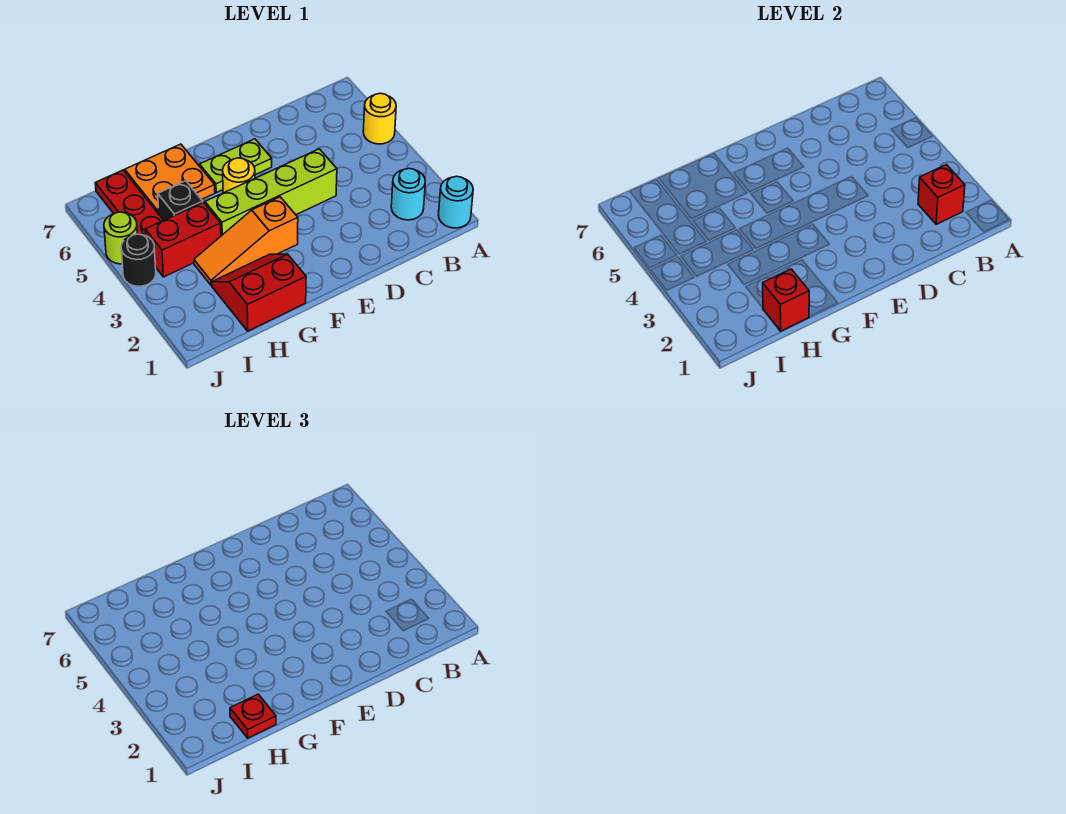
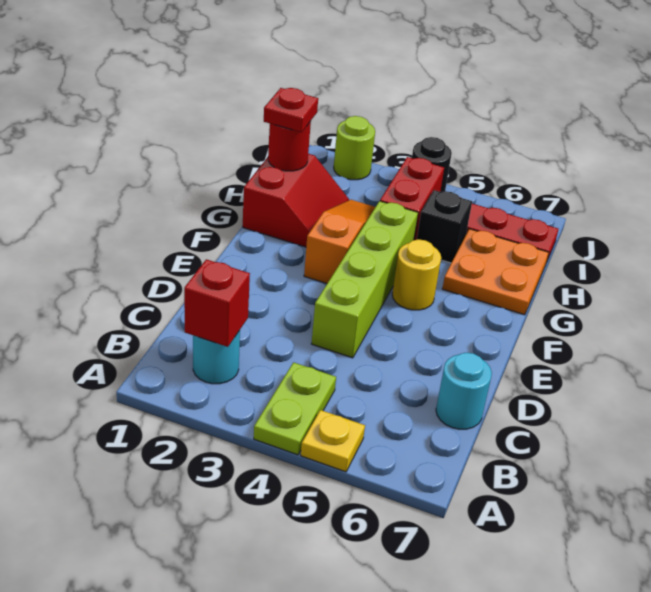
cyan round brick A1 level 1 -> cyan round brick C7 level 1
yellow round brick A5 level 1 -> yellow plate A5 level 1
lime plate E6:F6 level 1 -> lime plate A4:B4 level 1
red brick H1 level 2 -> red round brick H1 level 2
lime round brick J5 level 1 -> lime round brick J2 level 1

